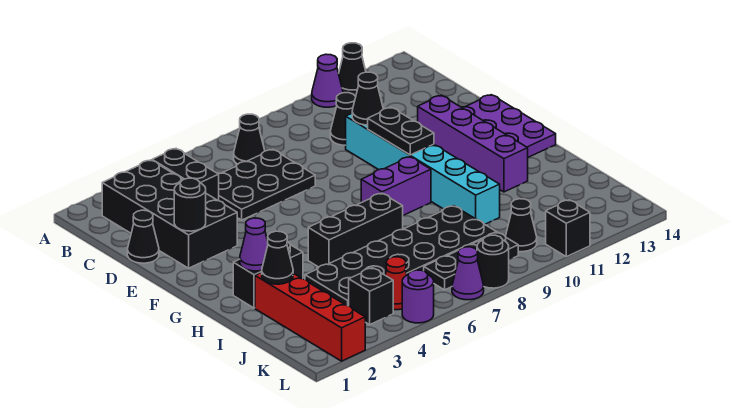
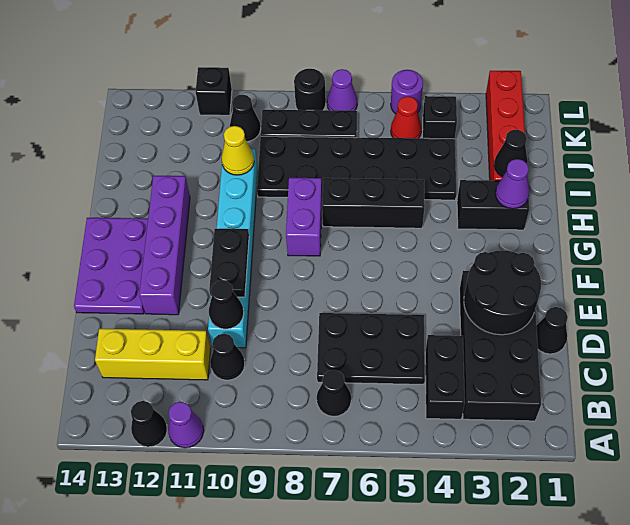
none -> yellow brick C11:C13 level 1
black round brick E2 level 2 -> black round brick D2:E3 level 2
purple brick G8:G9 level 1 -> purple brick G8:H8 level 1
none -> yellow cone I10 level 2

